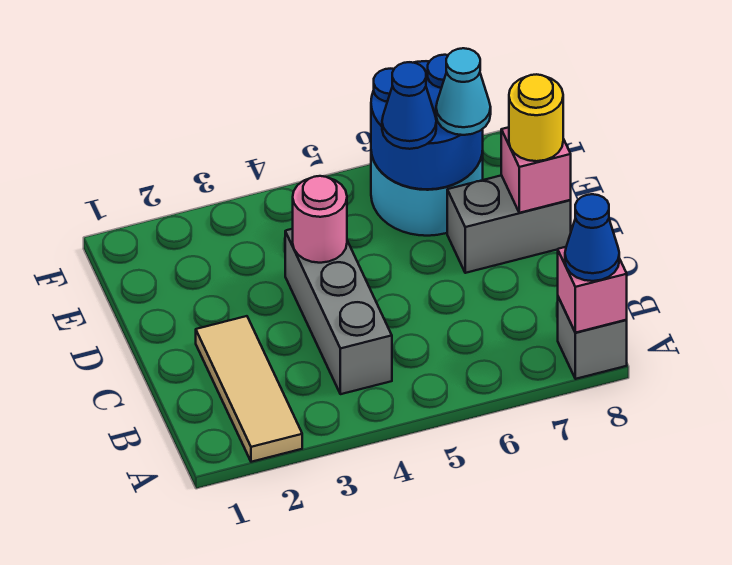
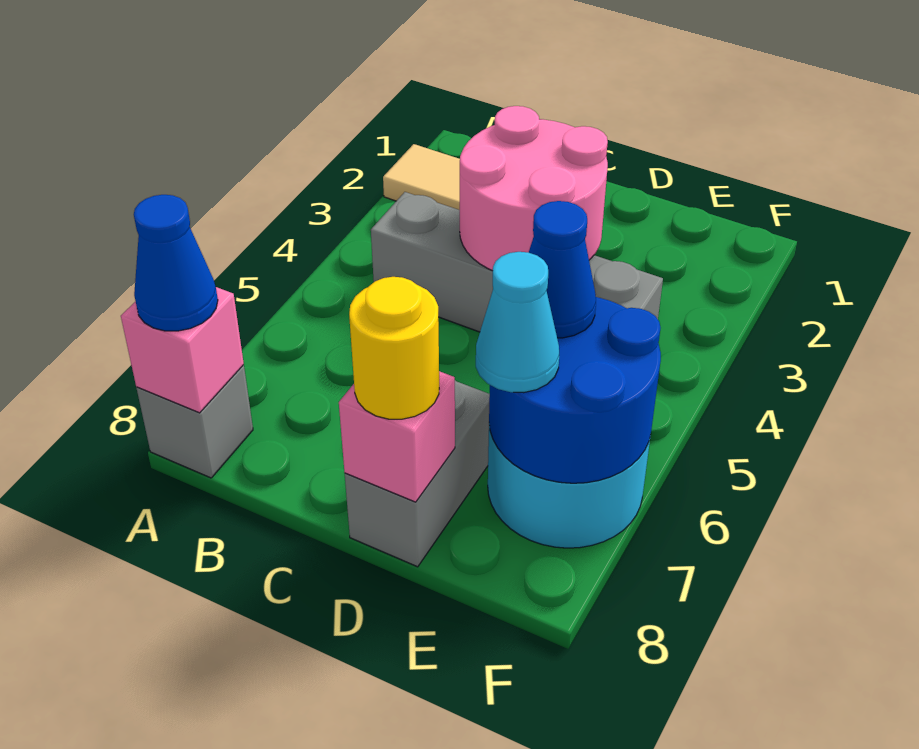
grey brick B4:D4 level 1 -> grey brick B4:E4 level 1
pink round brick D4 level 2 -> pink round brick C3:D4 level 2

